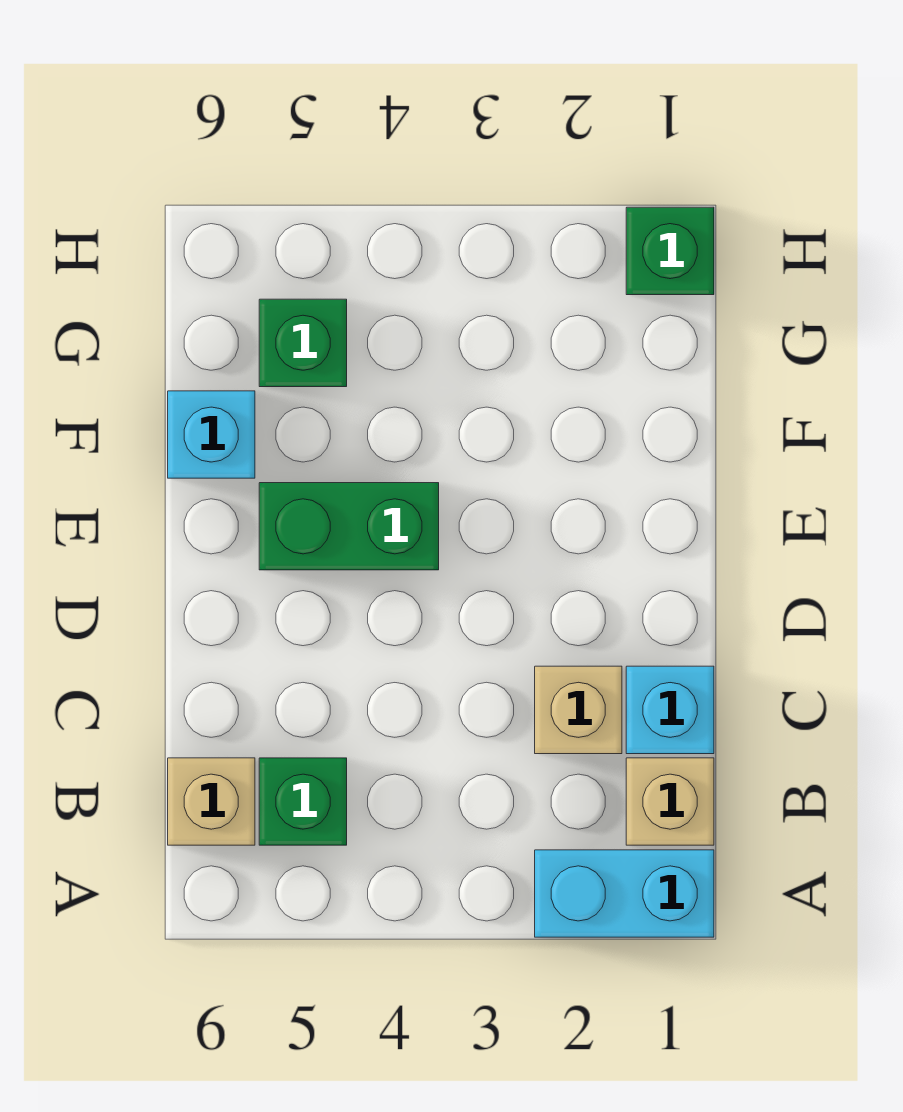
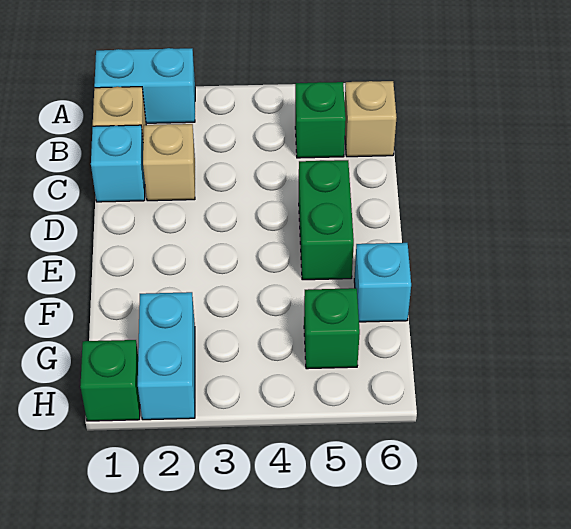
green brick E4:E5 level 1 -> green brick D5:E5 level 1
none -> cyan brick G2:H2 level 1

